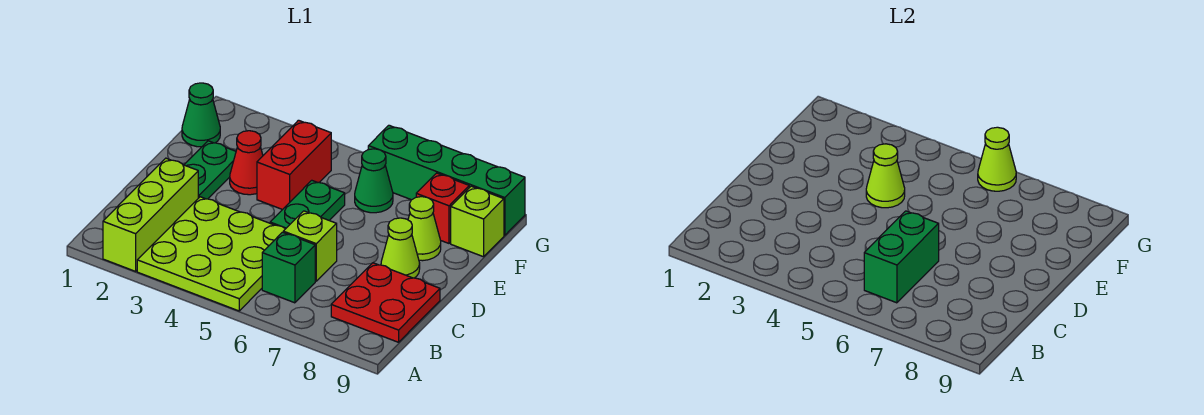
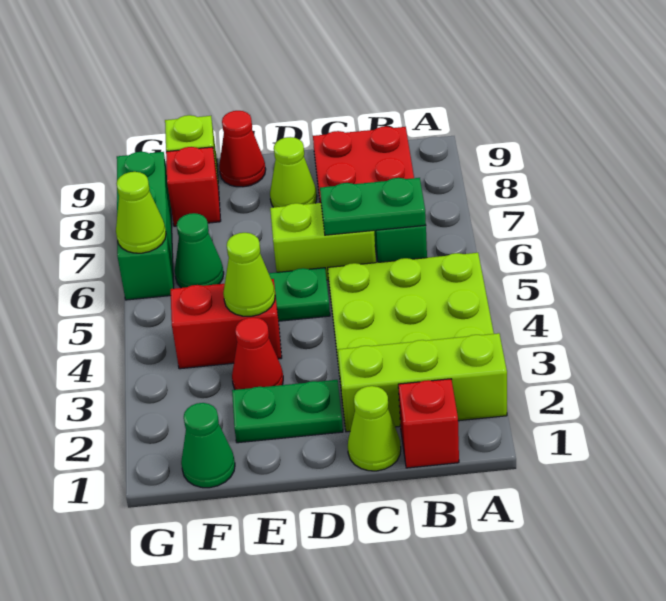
none -> red brick B1 level 1
green brick B6:C6 level 2 -> green plate B6:C6 level 2
lime brick C6 level 1 -> lime brick C6:D6 level 1
lime cone E8 level 1 -> lime cone C1 level 1
none -> red cone E9 level 1
green brick G6:G9 level 1 -> green brick G6:G8 level 1

